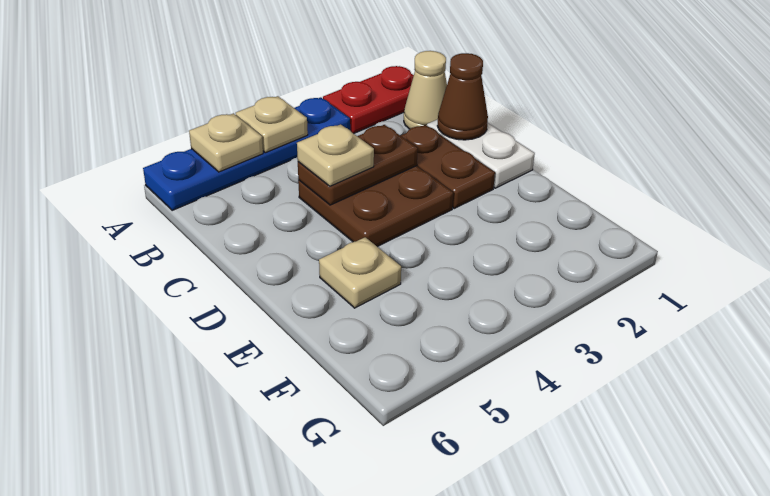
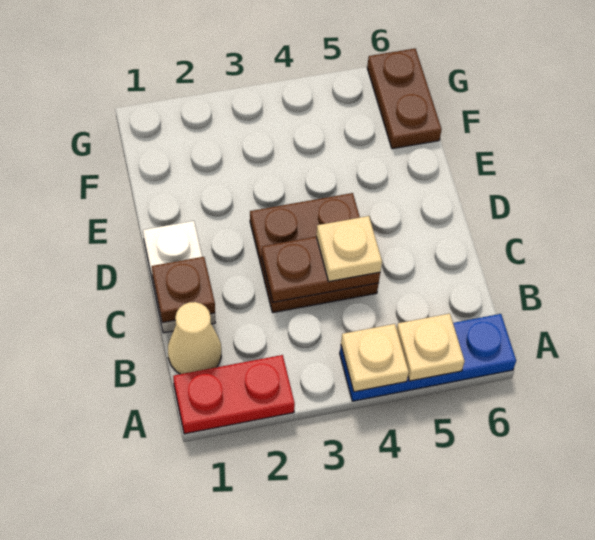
blue plate A3:A6 level 1 -> blue plate A4:A6 level 1
brown cone C1 level 2 -> brown plate C1 level 2
brown plate C2:D2 level 1 -> brown plate F6:G6 level 1
tan plate E5 level 1 -> none

